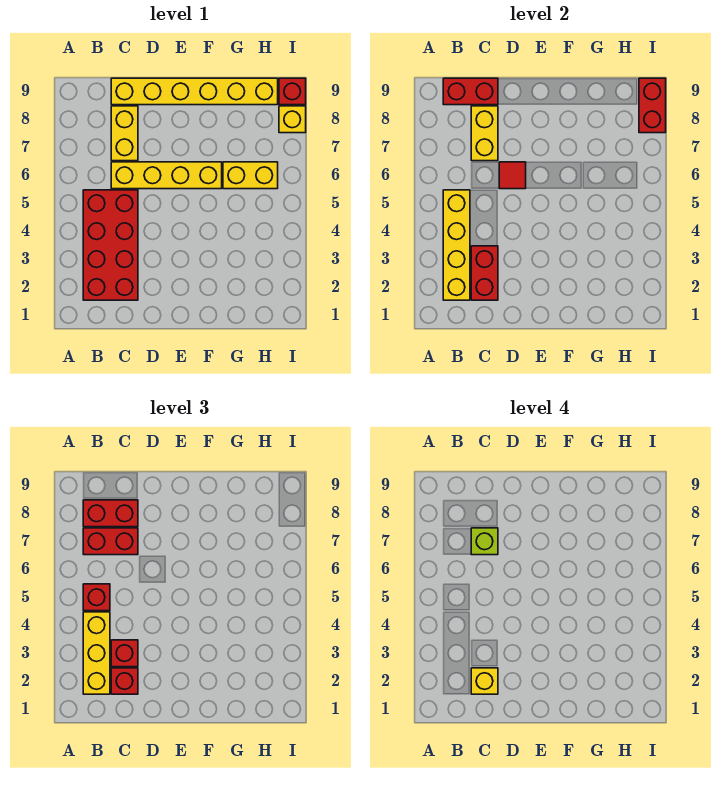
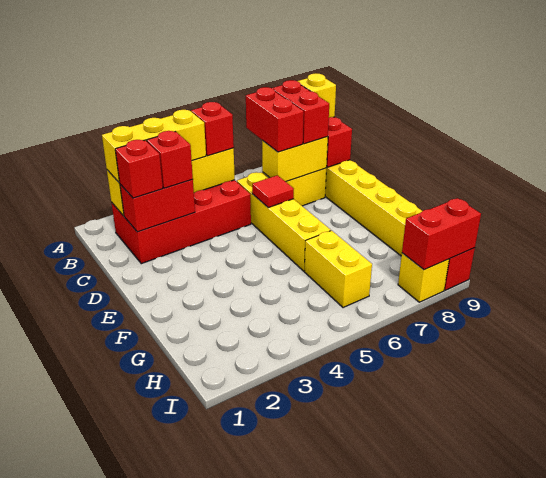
yellow brick C2 level 4 -> yellow brick B9 level 3
lime brick C7 level 4 -> none

